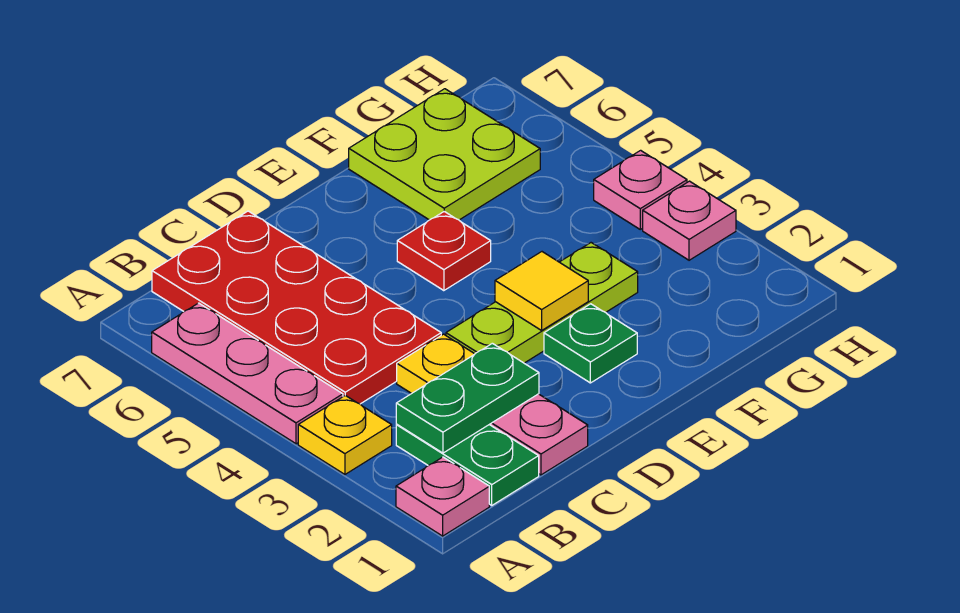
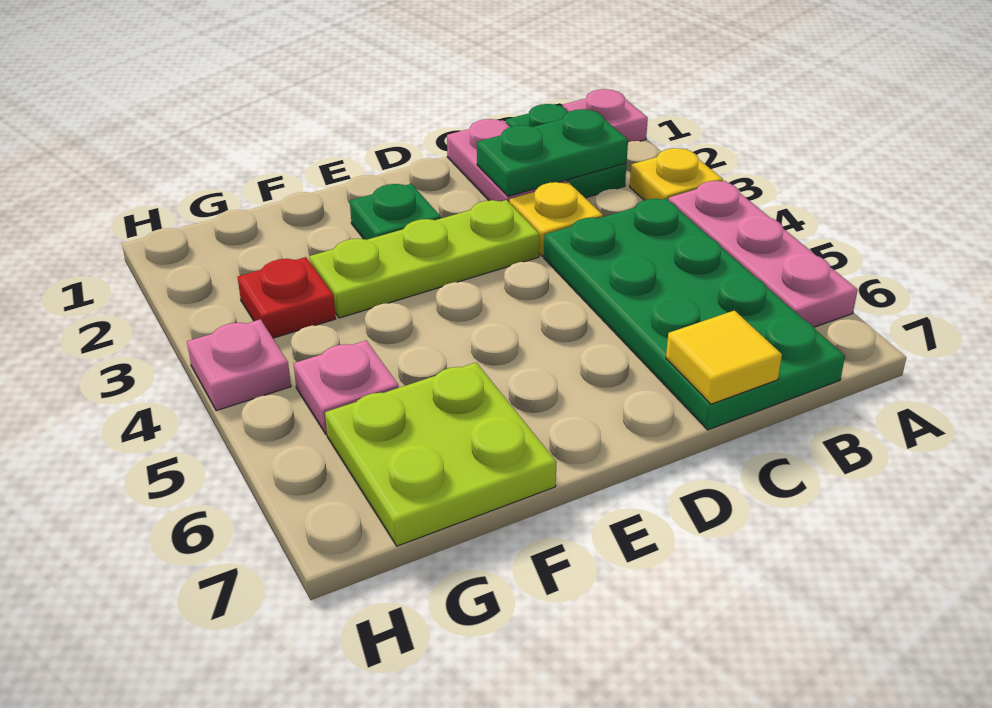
red plate B4:C7 level 1 -> green plate B4:C7 level 1
yellow tile E3 level 2 -> yellow tile C7 level 2
red plate E5 level 1 -> red plate G3 level 1
pink plate H3 level 1 -> pink plate G5 level 1

